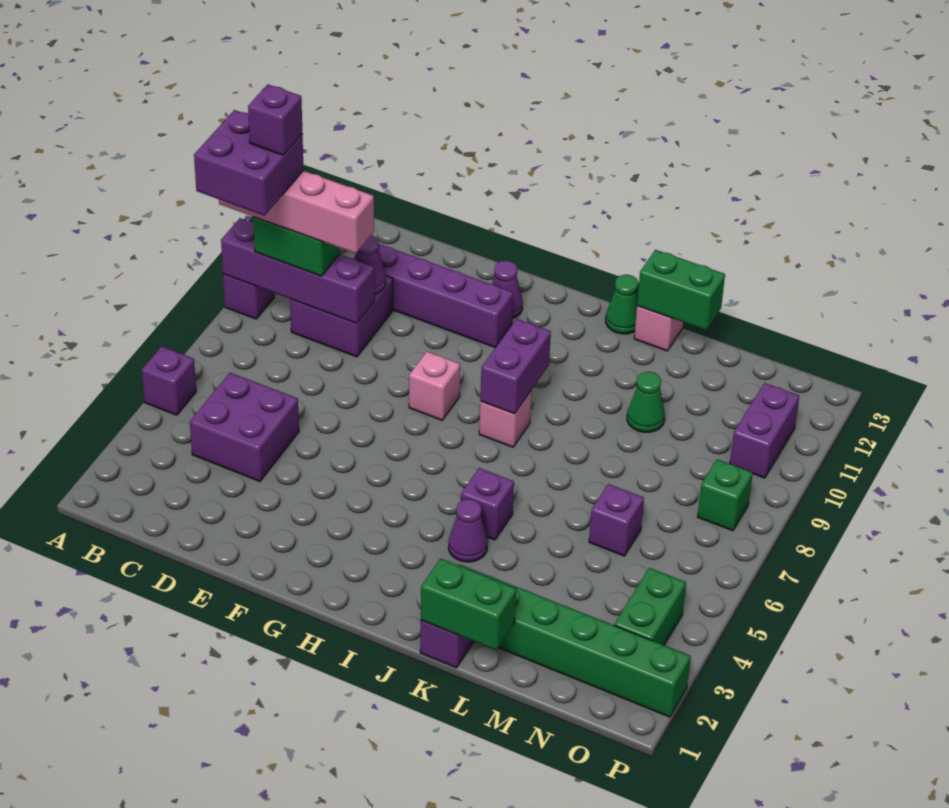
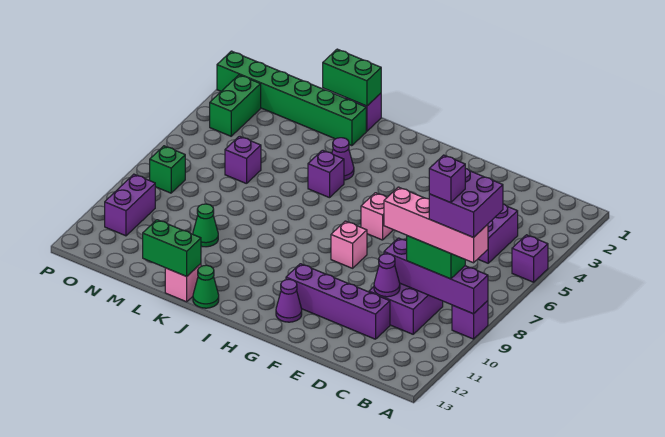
pink brick I8 level 1 -> pink brick G6 level 1
purple brick I8:I9 level 2 -> none

